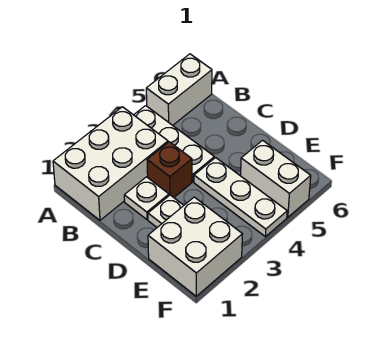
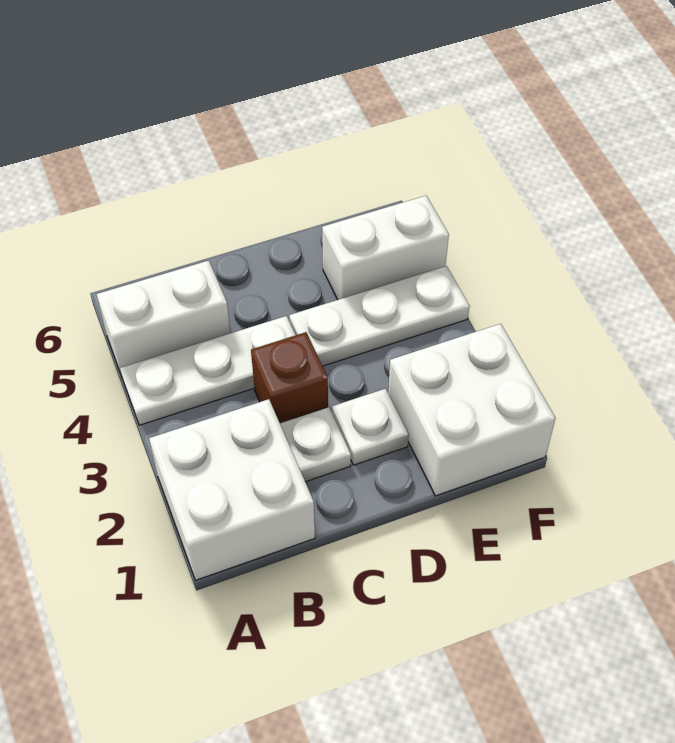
white brick A1:B3 level 1 -> white brick A1:B2 level 1
white brick A5:A6 level 1 -> white brick A5:B5 level 1

